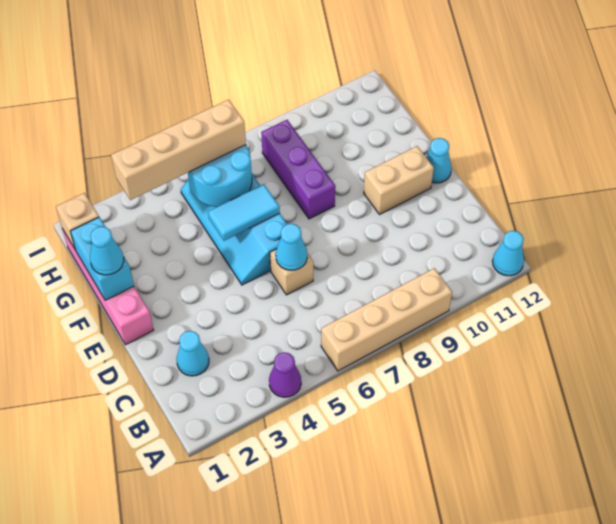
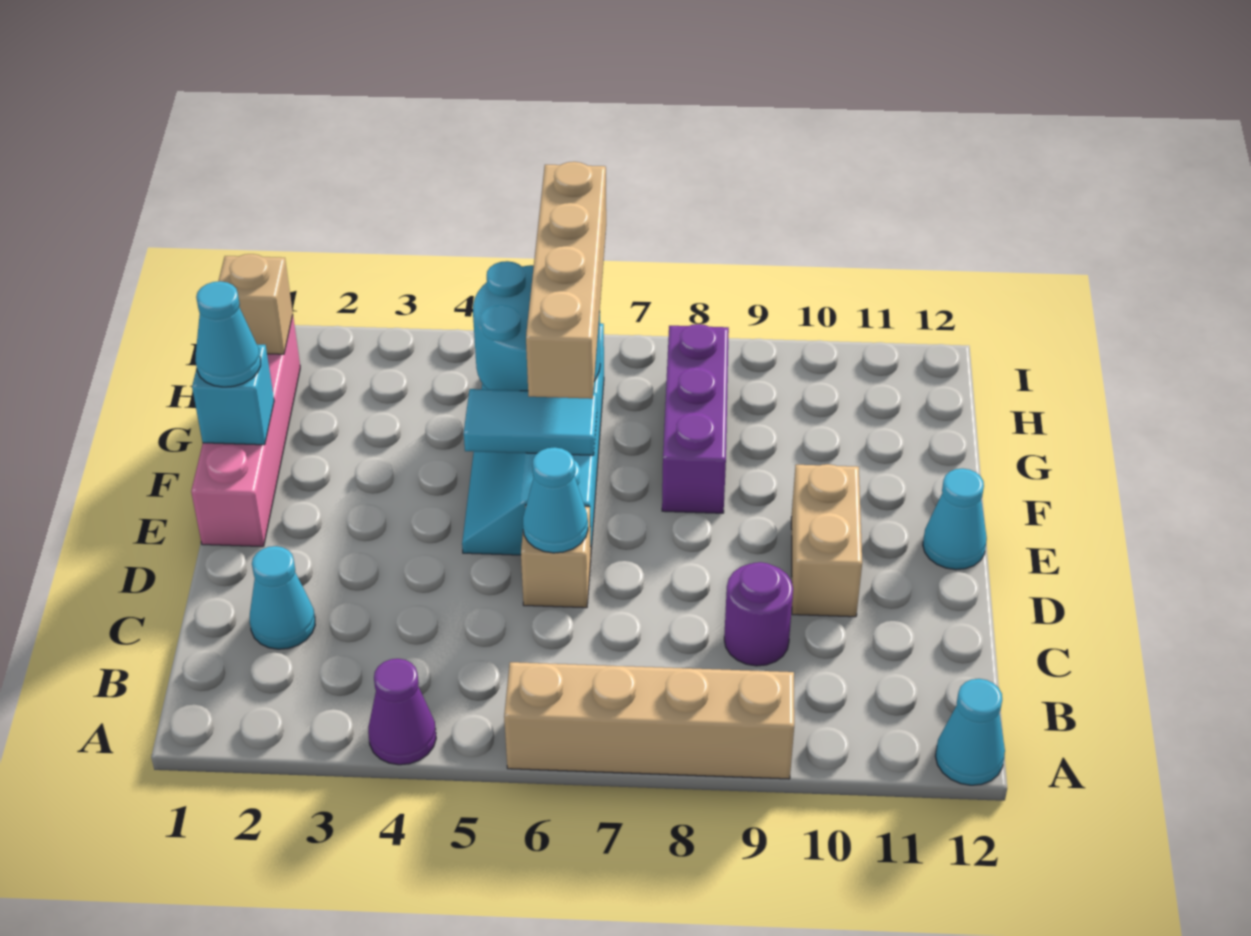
none -> purple round brick C9 level 1
tan brick E10:E11 level 1 -> tan brick D10:E10 level 1
cyan brick F1:G1 level 2 -> cyan brick F1 level 2
tan brick H3:H6 level 3 -> tan brick F6:I6 level 3

